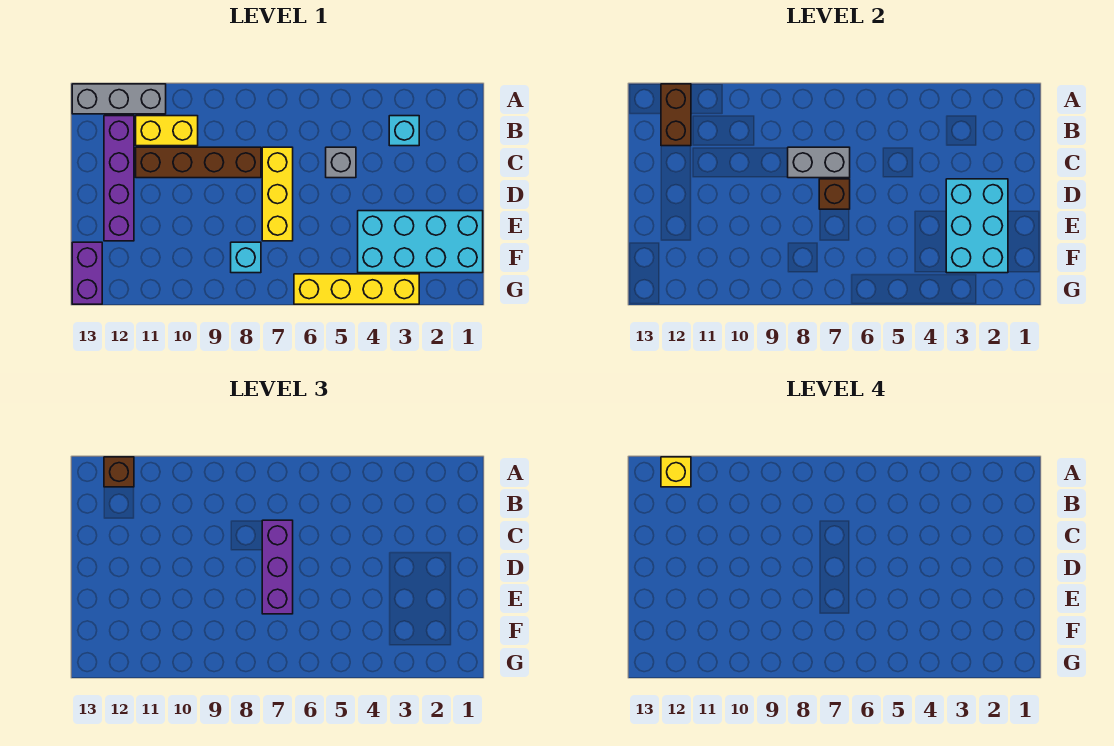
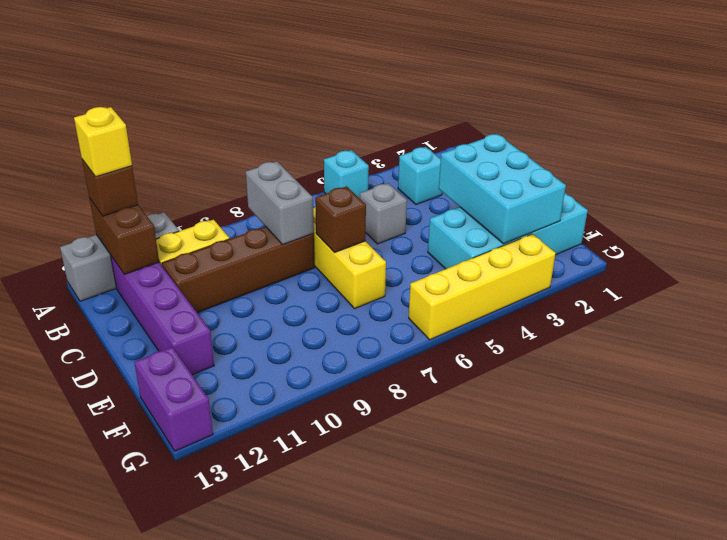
grey brick C7:C8 level 2 -> grey brick B8:C8 level 2
purple brick C7:E7 level 3 -> none
cyan brick F8 level 1 -> cyan brick A5 level 1

